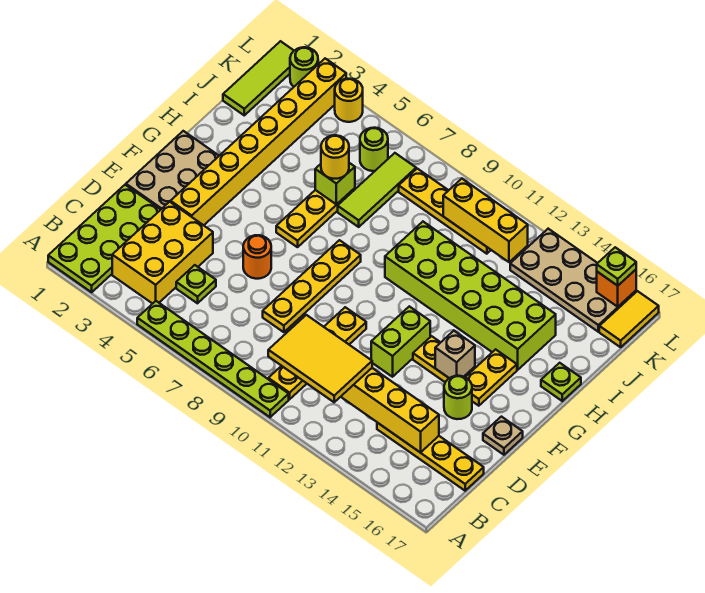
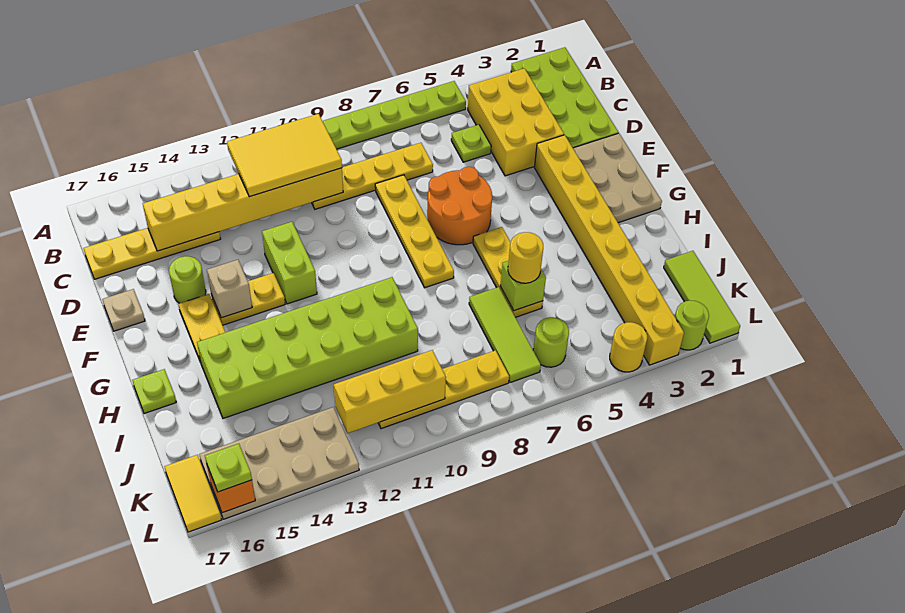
yellow plate B10:E10 level 1 -> yellow plate C7:C10 level 1
orange round brick E6 level 1 -> orange round brick E6:F7 level 1

